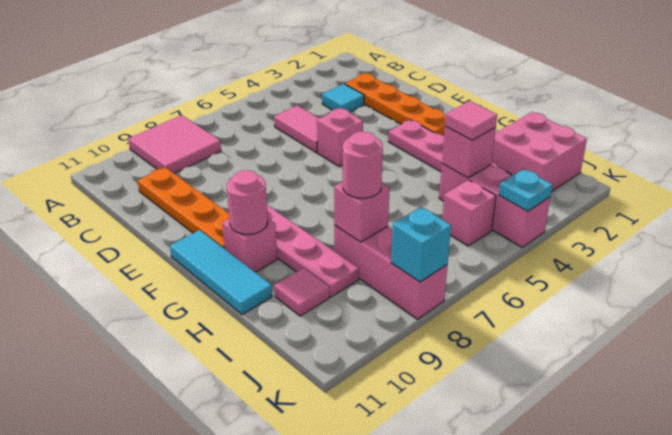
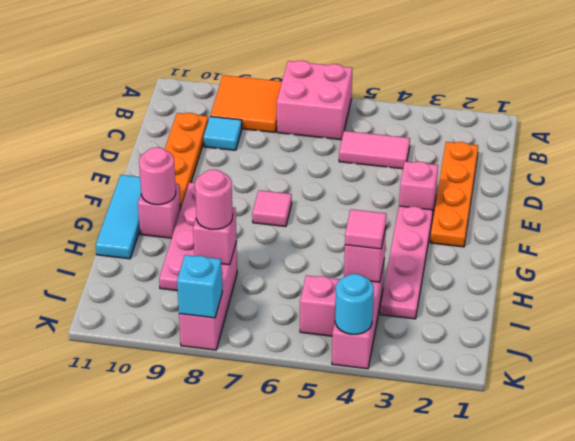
pink tile A8:B9 level 1 -> orange tile A8:B9 level 1
cyan tile C3 level 1 -> cyan tile C9 level 1
pink tile C5:D5 level 1 -> pink tile C4:C5 level 1
pink brick E5 level 1 -> pink brick E3 level 1
pink brick I1:J2 level 1 -> pink brick A6:B7 level 1
pink tile I10 level 1 -> pink tile F7 level 1
cyan plate K4 level 2 -> cyan round brick K4 level 2

